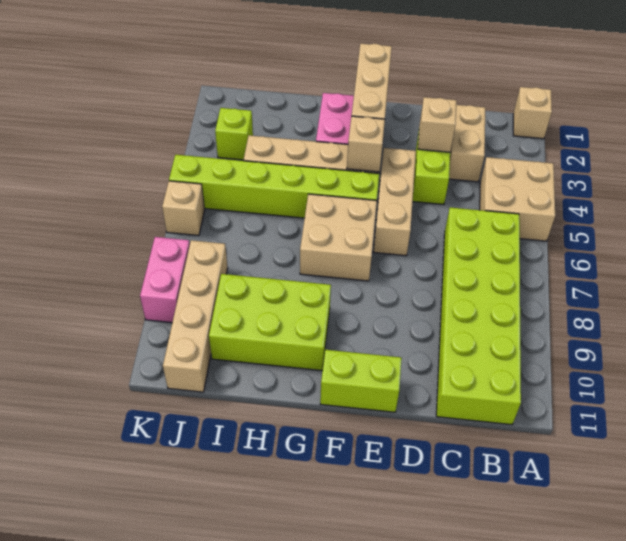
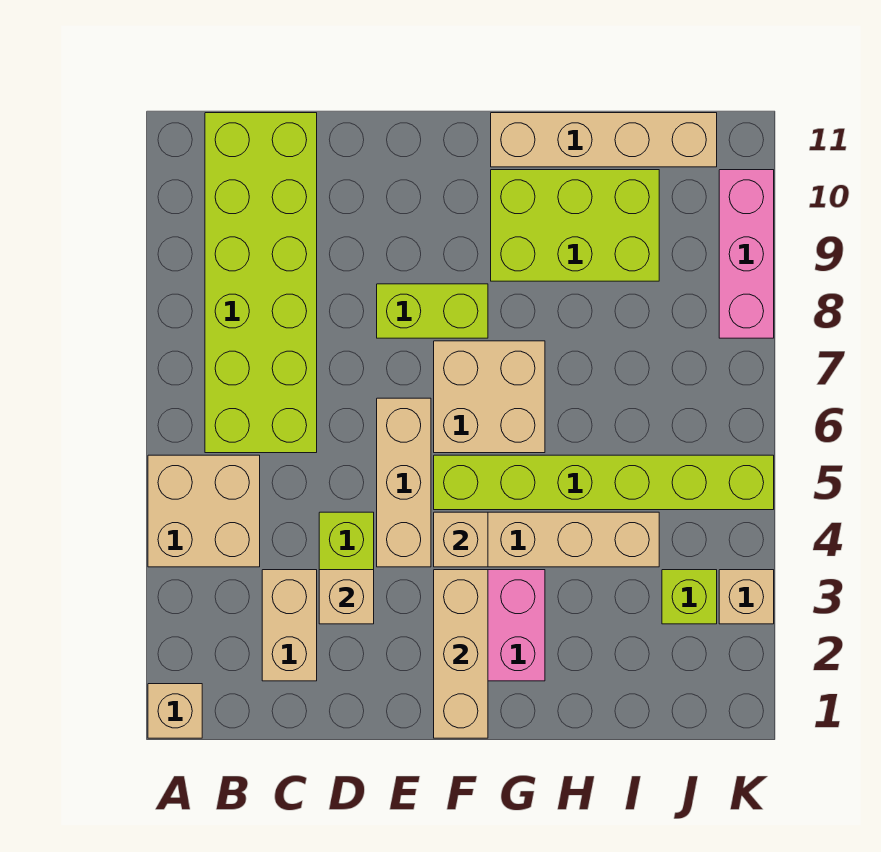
lime brick E11:F11 level 1 -> lime brick E8:F8 level 1
tan brick J8:J11 level 1 -> tan brick G11:J11 level 1
tan brick K6 level 1 -> tan brick K3 level 1
pink brick K8:K9 level 1 -> pink brick K8:K10 level 1

